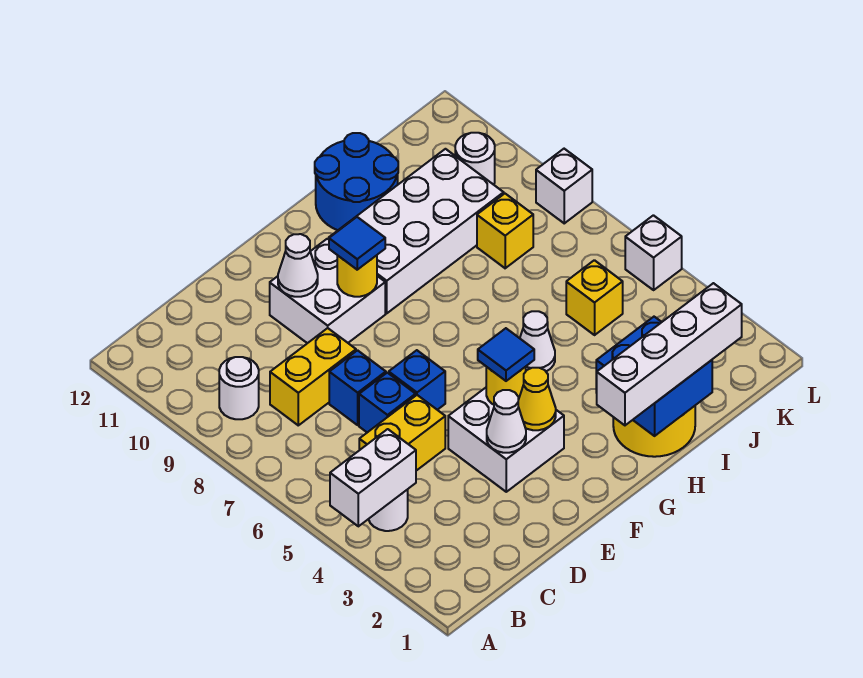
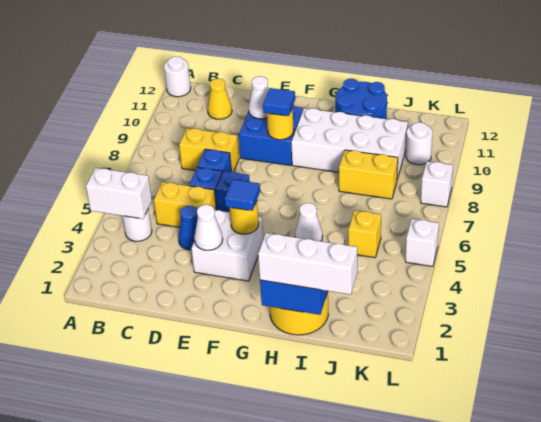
white round brick B9 level 1 -> white round brick A12 level 1
none -> blue cone D4 level 1
white brick E9:F10 level 1 -> blue brick E9:F10 level 1
yellow cone F3 level 2 -> yellow cone C11 level 1
white brick G1:J1 level 3 -> white brick H1:J1 level 3
yellow brick J8 level 1 -> yellow brick I8:J8 level 1

